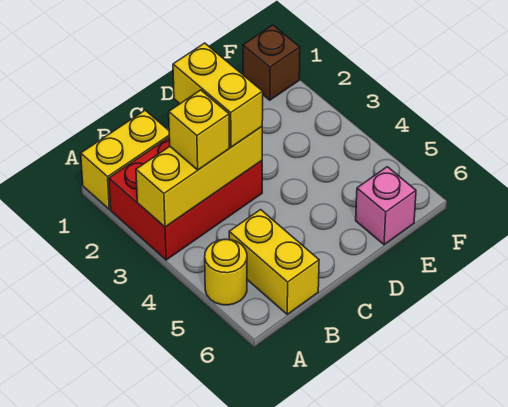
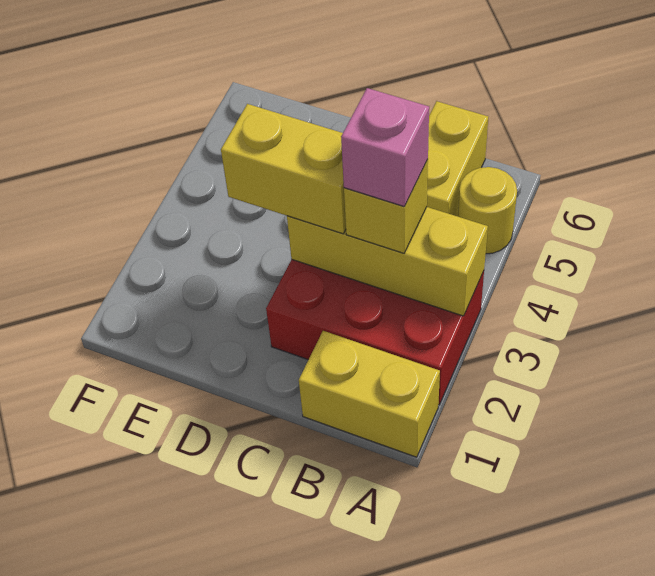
yellow brick C2:C3 level 3 -> yellow brick C3:D3 level 3
pink brick E6 level 1 -> pink brick B3 level 4
brown brick F1 level 1 -> none

